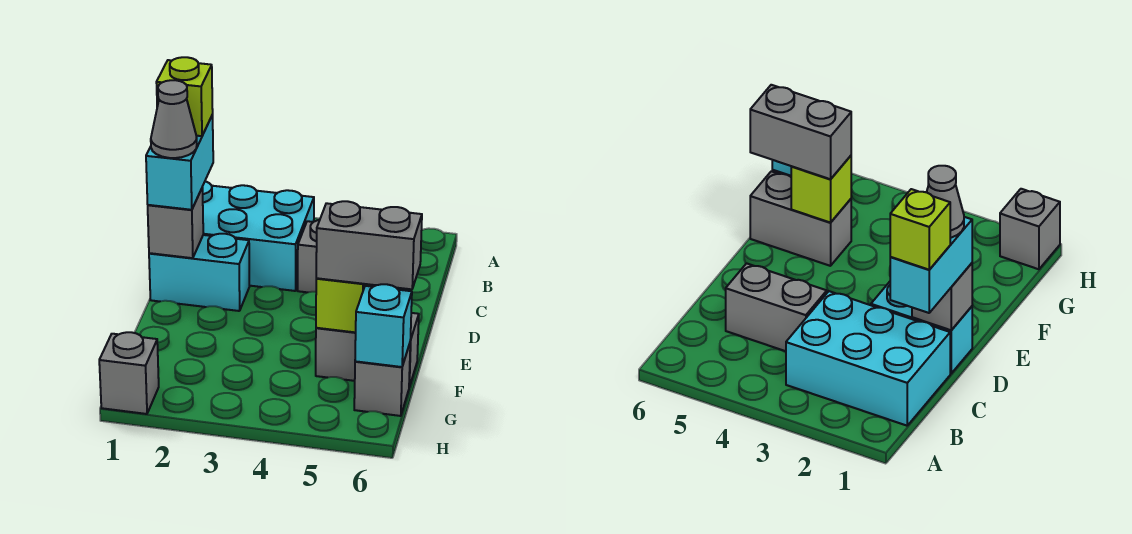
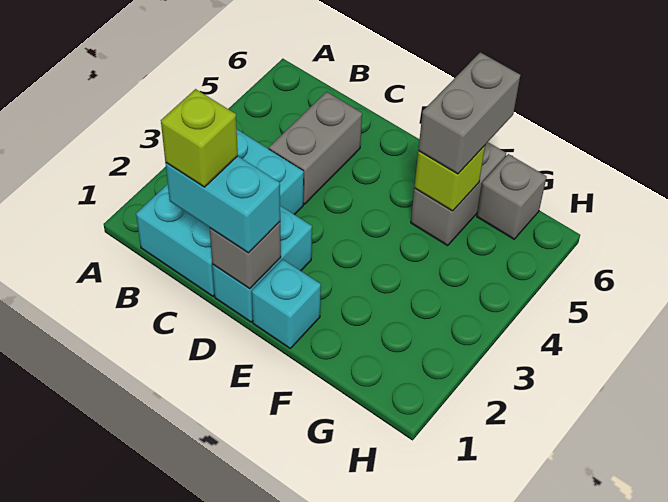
grey cone D1 level 4 -> none
cyan brick G6 level 2 -> cyan brick E1 level 1
grey brick H1 level 1 -> none

